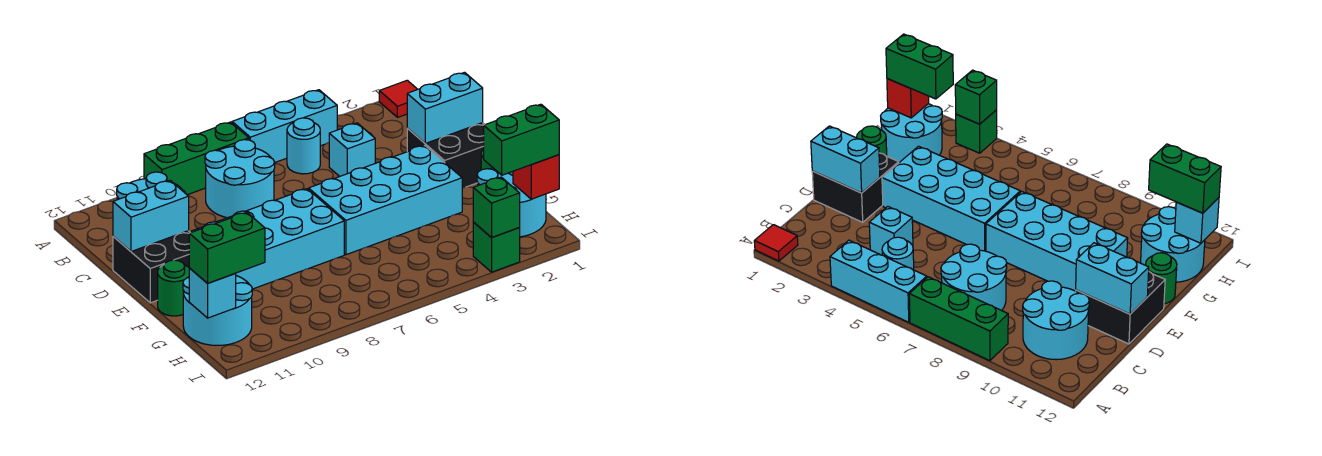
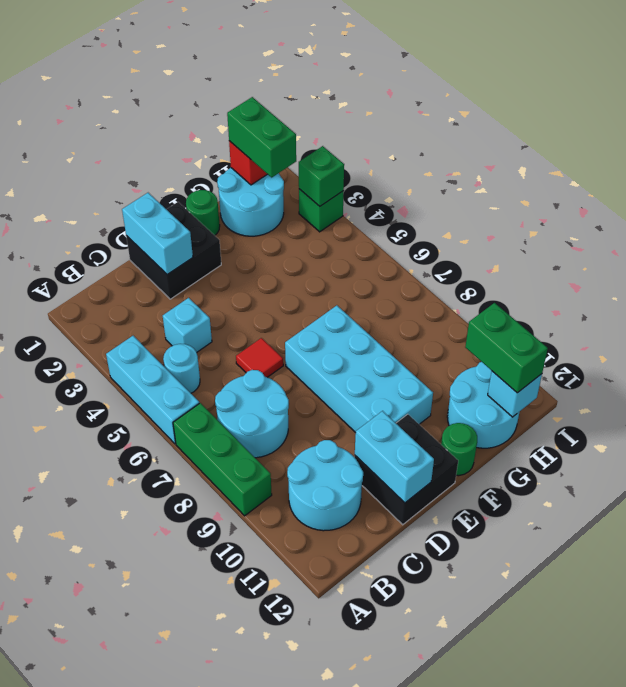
red tile A1 level 1 -> red tile D6 level 1
cyan brick E3:F6 level 1 -> none

